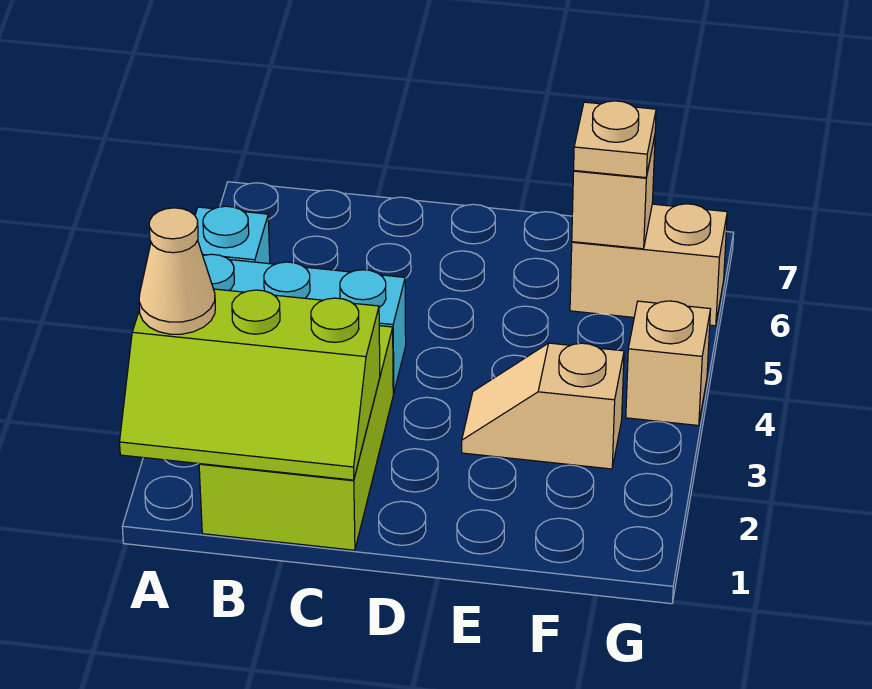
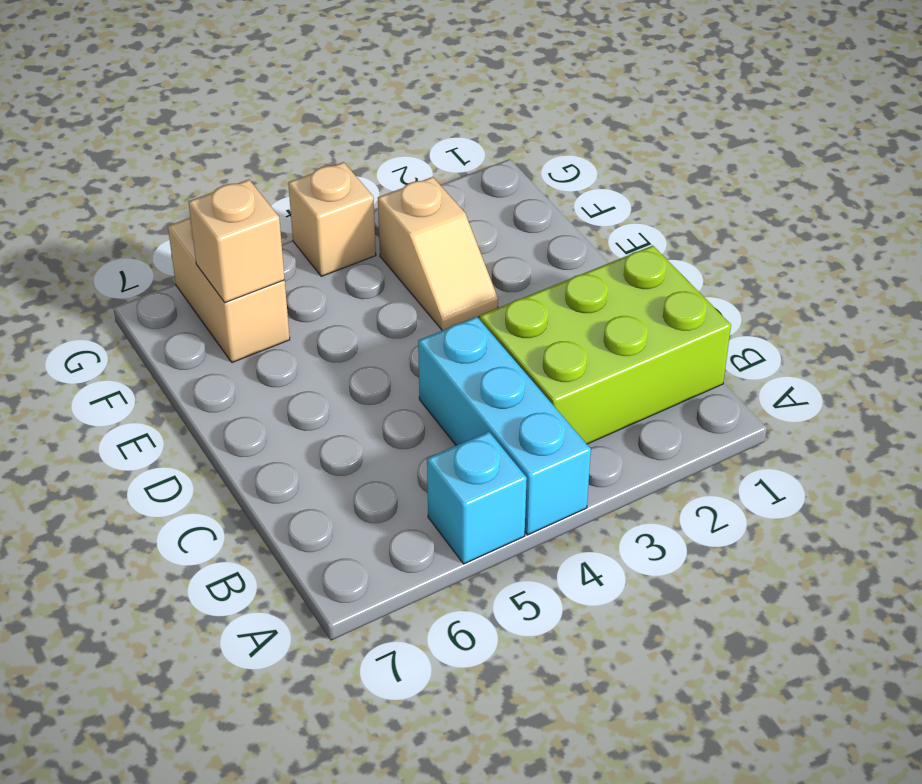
lime slope A1:C2 level 2 top 2 -> none
tan cone A2 level 3 -> none
tan plate F6 level 3 -> none

